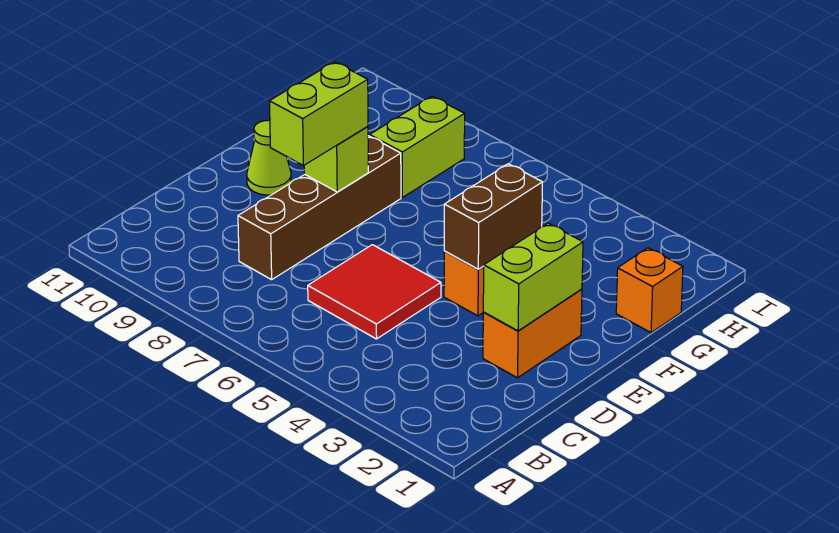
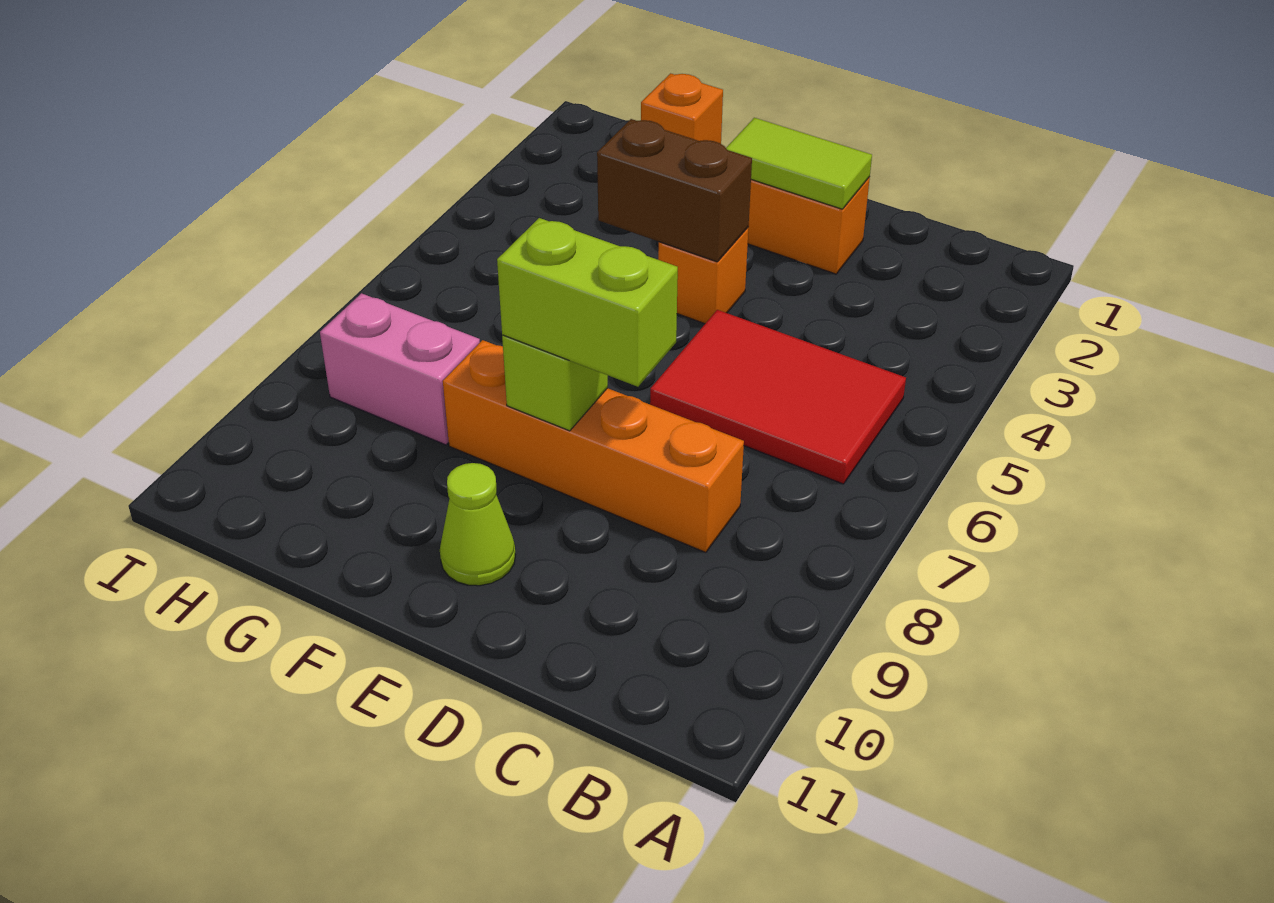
red tile C5:D6 level 1 -> red tile B5:D6 level 1
brown brick C8:F8 level 1 -> orange brick C8:F8 level 1
lime brick D2:E2 level 2 -> lime tile D2:E2 level 2
lime brick G8:H8 level 1 -> pink brick G8:H8 level 1

